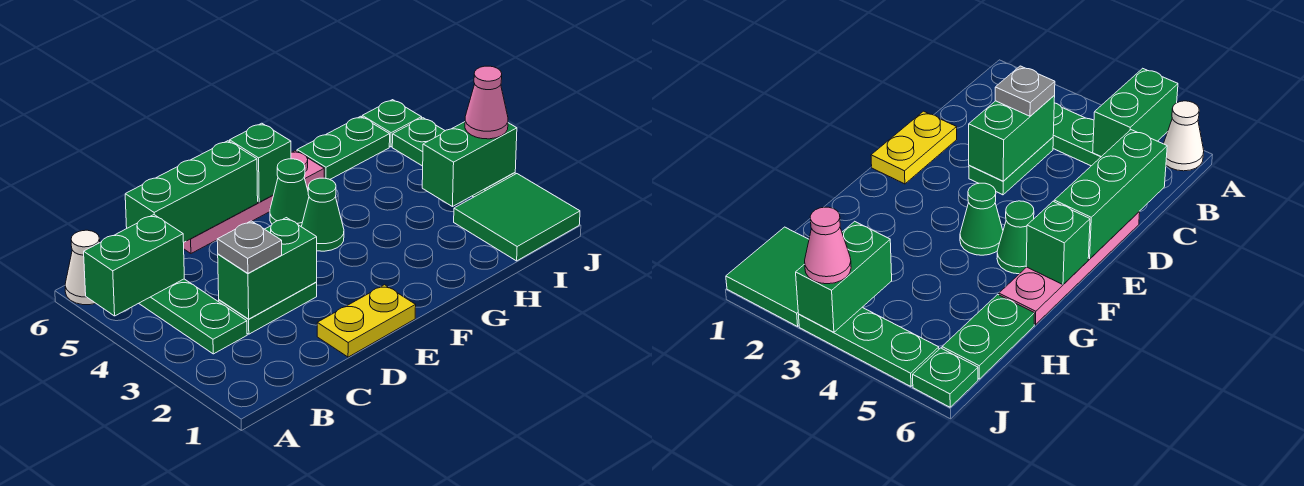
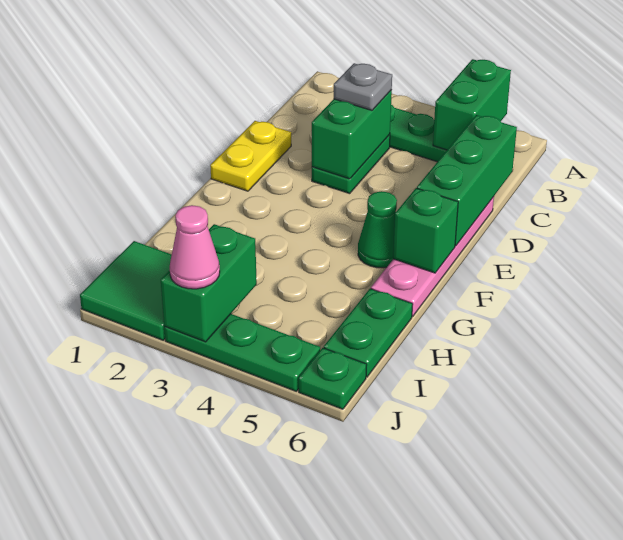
white cone A6 level 1 -> none
green cone F4 level 1 -> none

